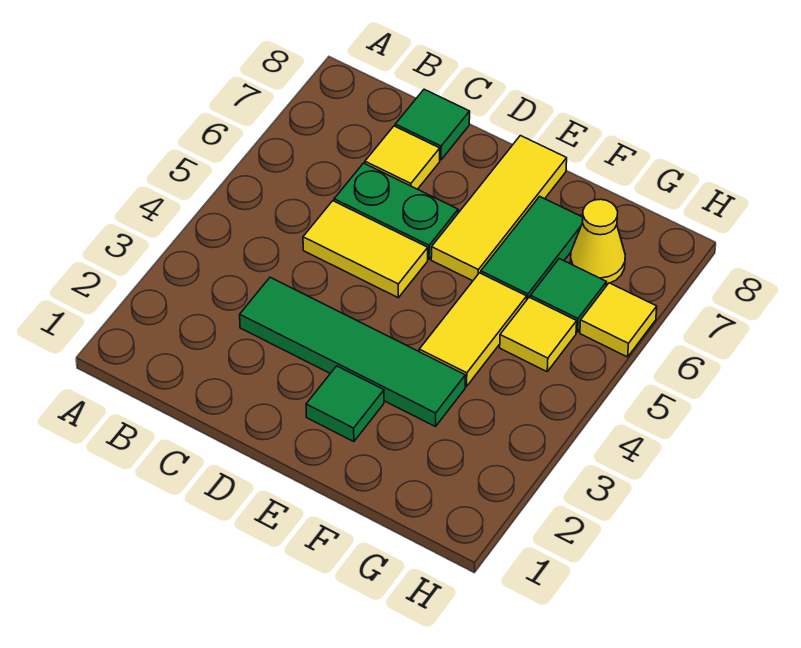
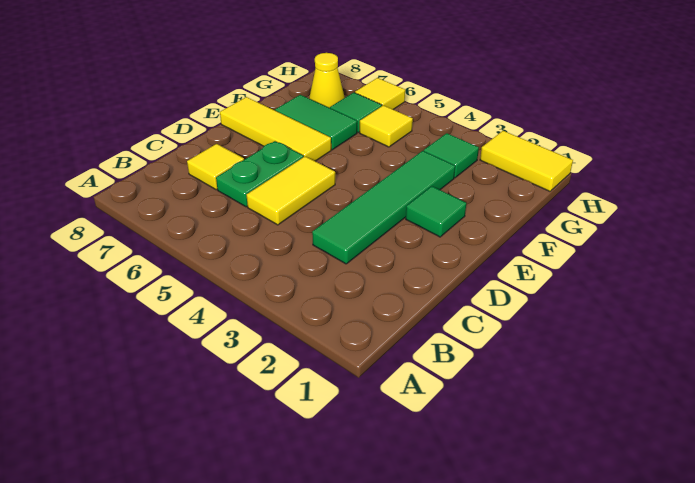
green tile C8 level 1 -> green tile G3 level 1
yellow tile F4:F5 level 1 -> yellow tile H1:H2 level 1

